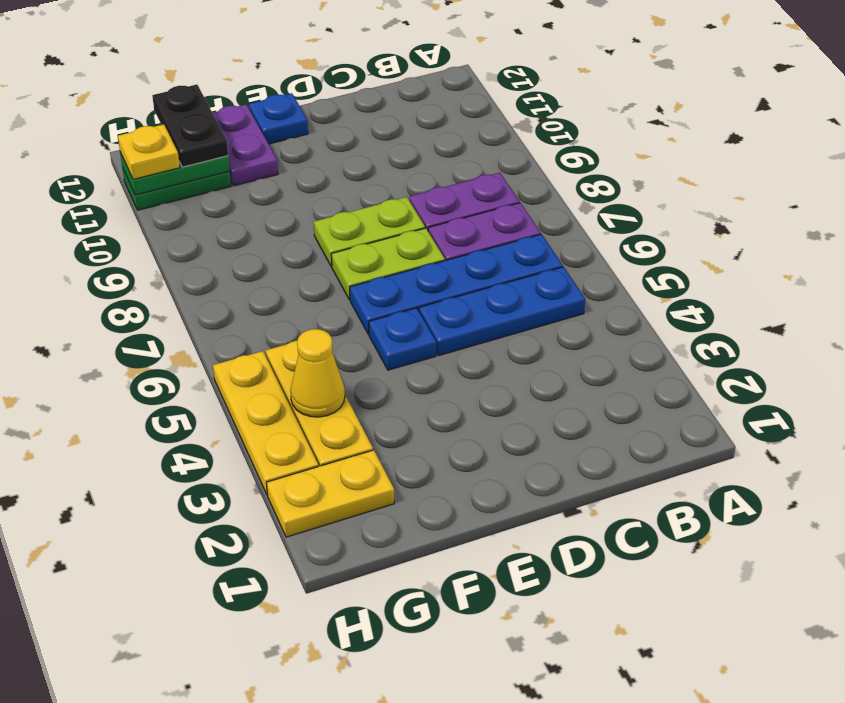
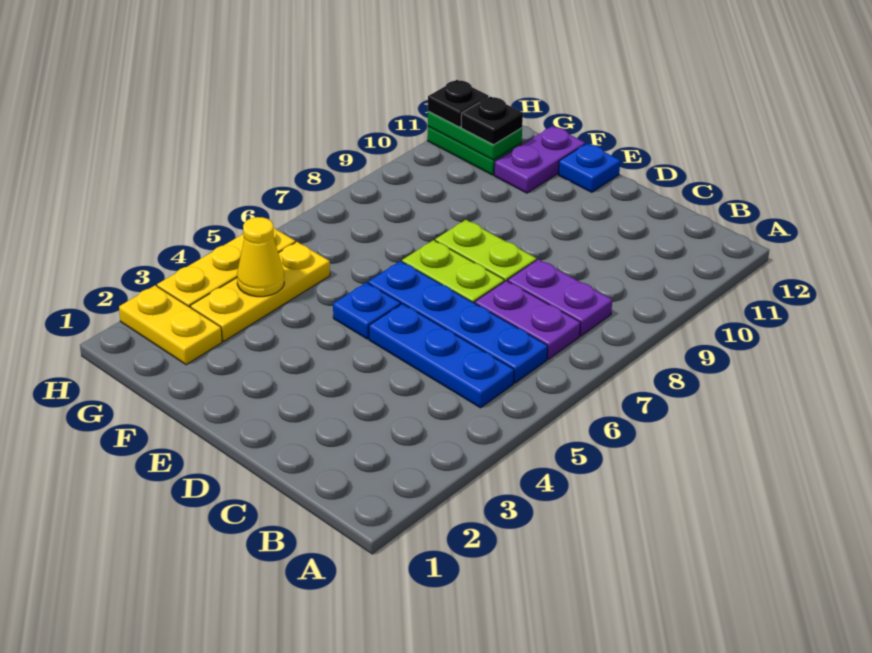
black plate G11:G12 level 3 -> black plate G11 level 3
yellow plate H11 level 3 -> black plate H11 level 3

